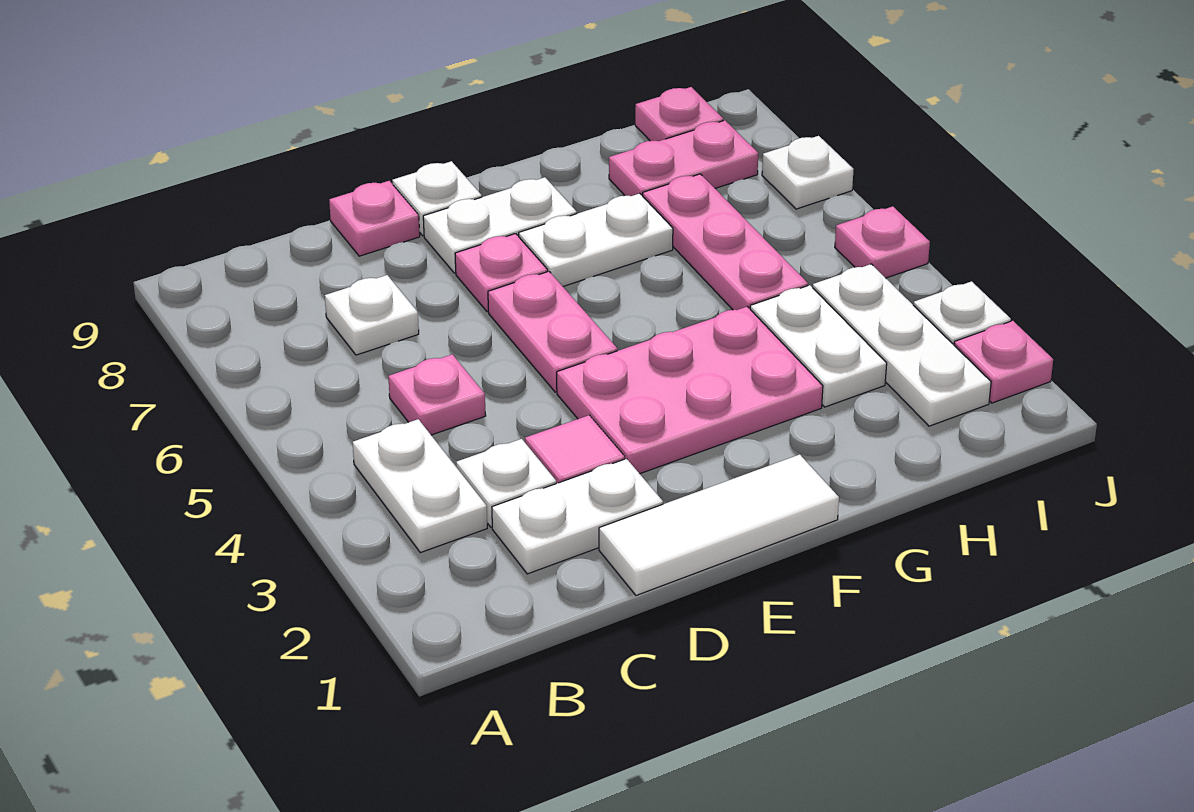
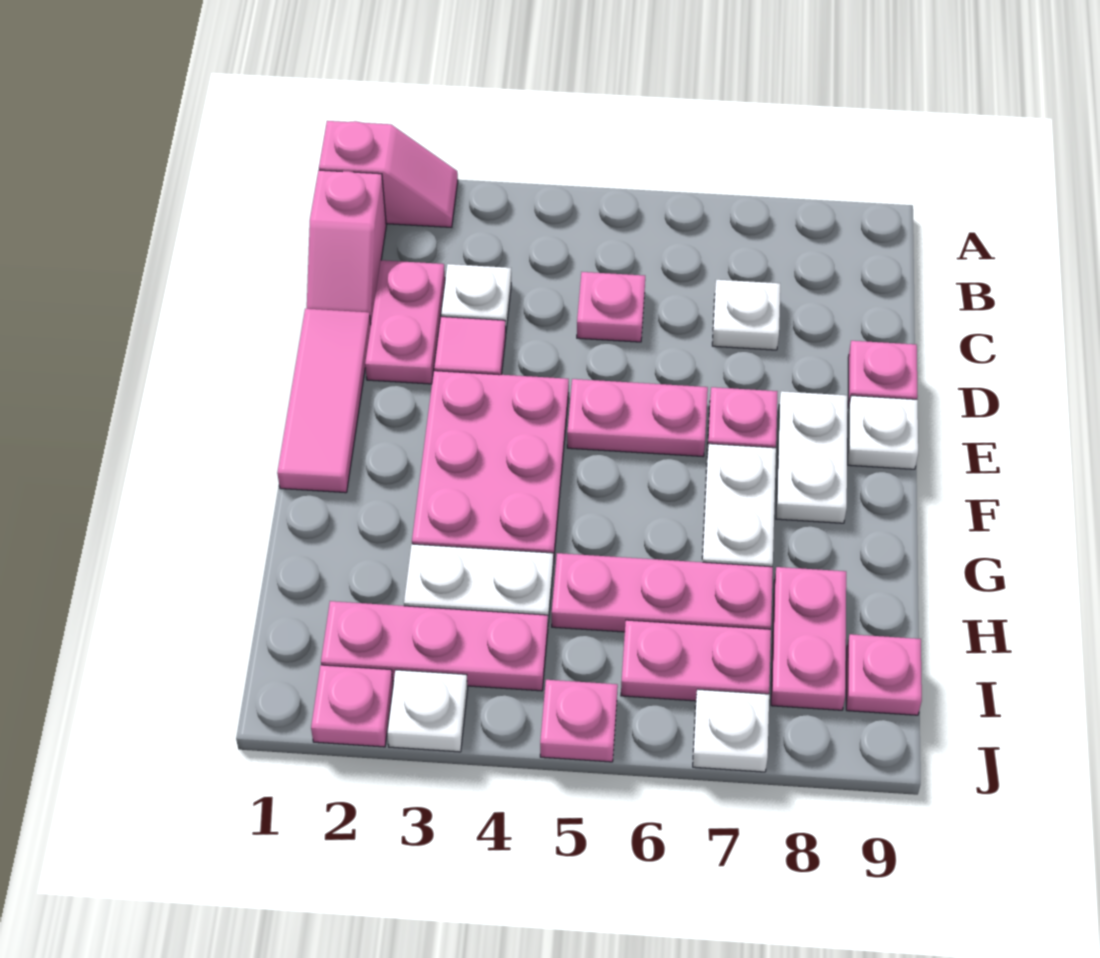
none -> pink slope A1:A2 level 1 top 1
none -> pink slope B1:C1 level 1 top B
white plate B3:B4 level 1 -> none
white plate C2:D2 level 1 -> pink plate C2:D2 level 1
white tile D1:F1 level 1 -> pink tile D1:F1 level 1
white plate I2:I4 level 1 -> pink plate I2:I4 level 1
none -> pink plate I6:I7 level 1

